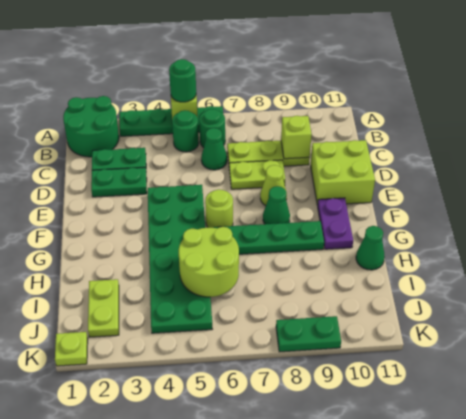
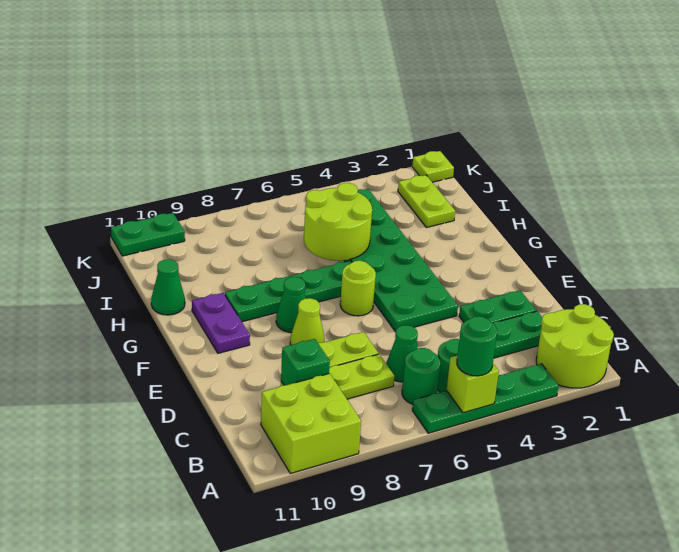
green round brick A1:B2 level 1 -> lime round brick A1:B2 level 1
lime brick C9 level 2 -> green brick C9 level 2
lime brick D10:E11 level 1 -> lime brick A9:B10 level 1
green plate K8:K9 level 1 -> green plate K10:K11 level 1

